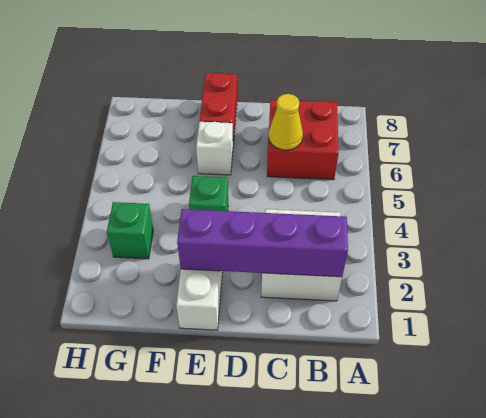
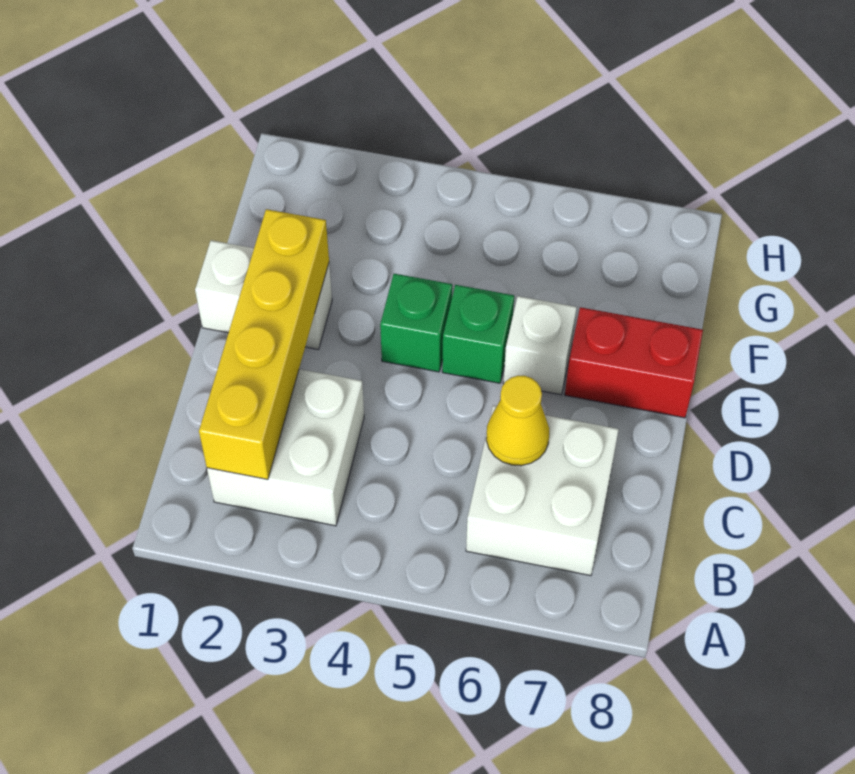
purple brick B2:E2 level 2 -> yellow brick B2:E2 level 2
red brick B6:C7 level 1 -> white brick B6:C7 level 1
green brick G3 level 1 -> green brick E5 level 1

